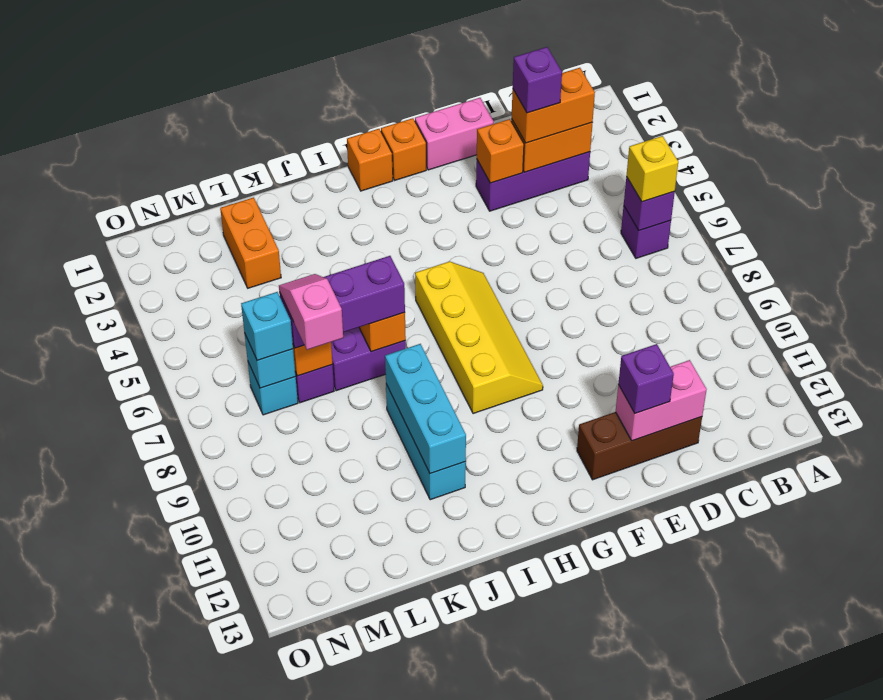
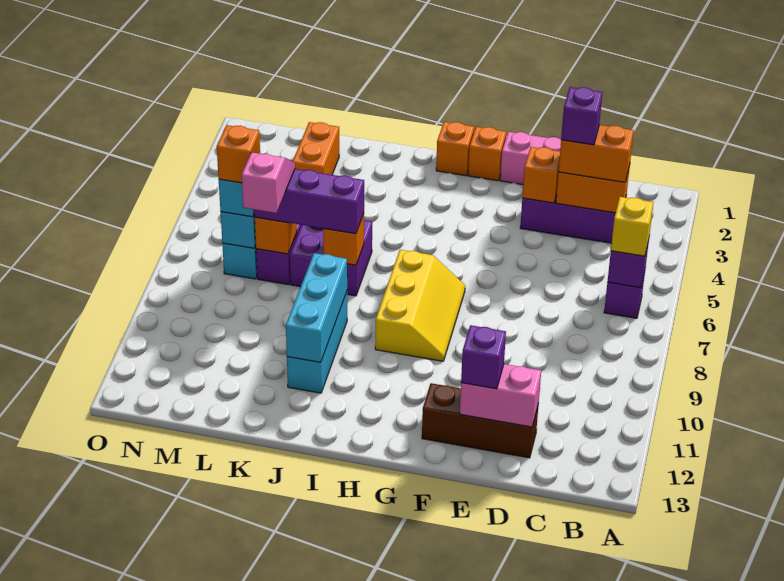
yellow slope G6:H9 level 1 top H -> yellow slope G7:H9 level 1 top H
none -> orange brick M7 level 4

